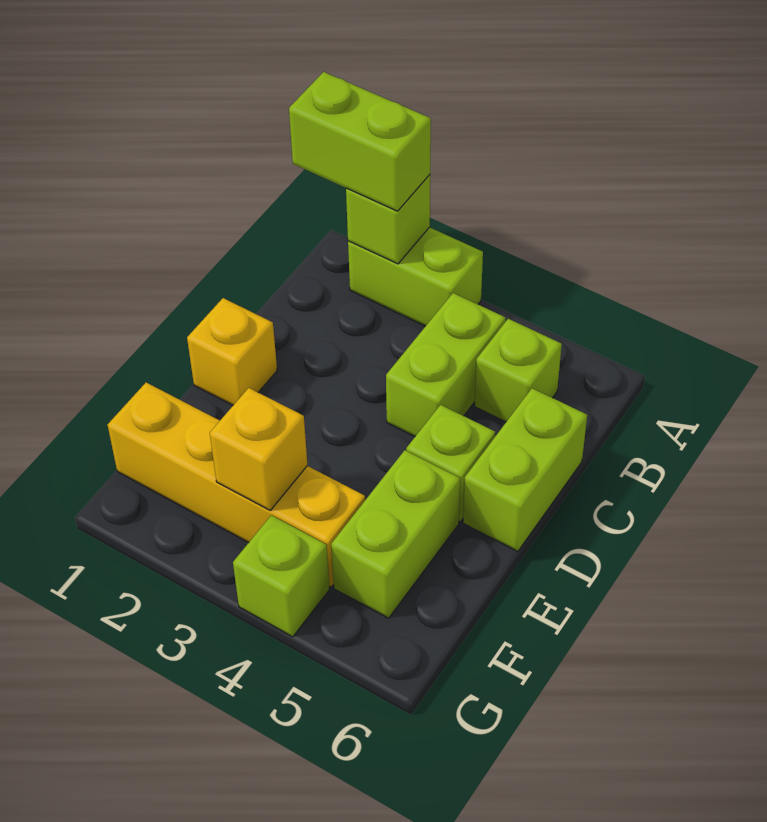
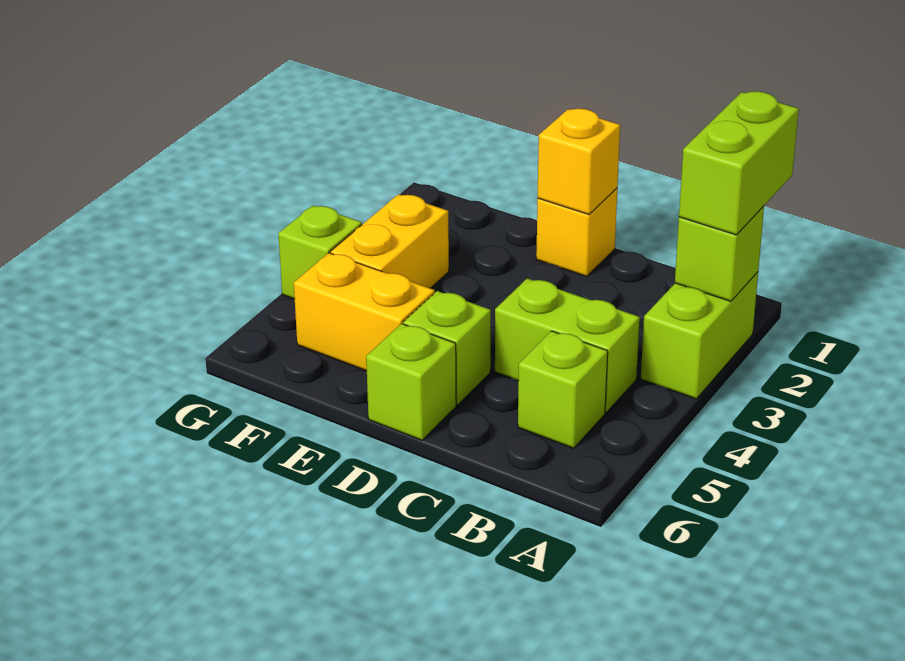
lime brick C6:D6 level 1 -> lime brick D6 level 1
lime brick E5:F5 level 1 -> yellow brick E5:F5 level 1
yellow brick F1:F4 level 1 -> yellow brick F3:F4 level 1
yellow brick F3 level 2 -> yellow brick D1 level 2

